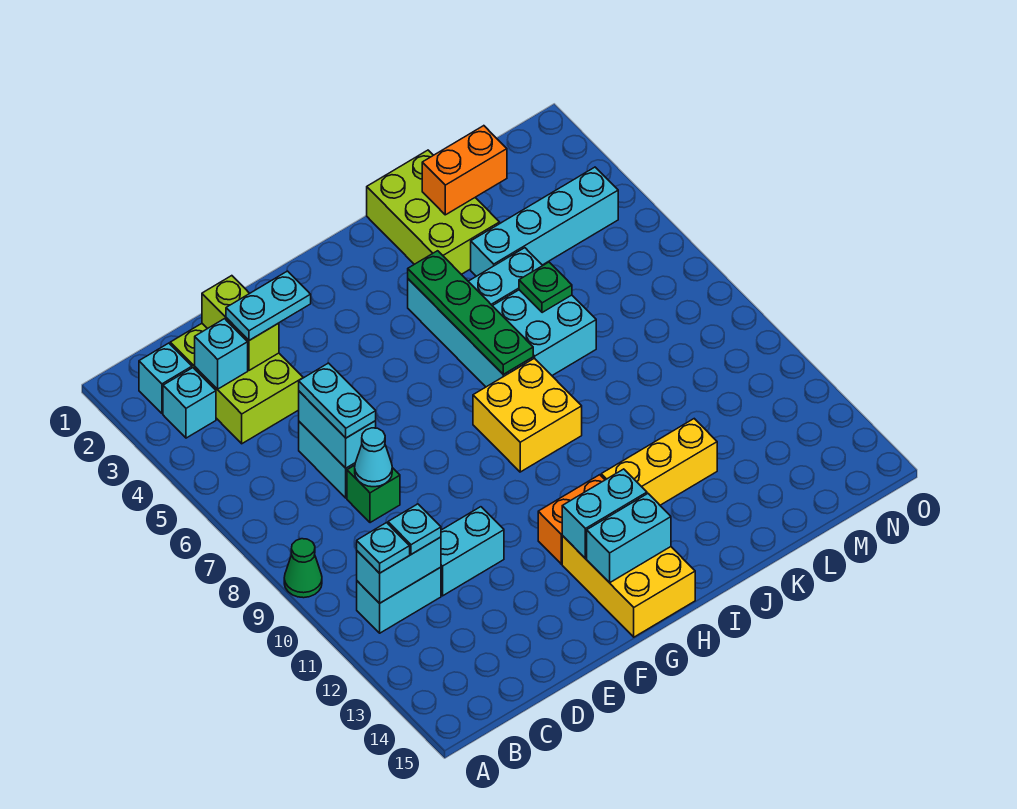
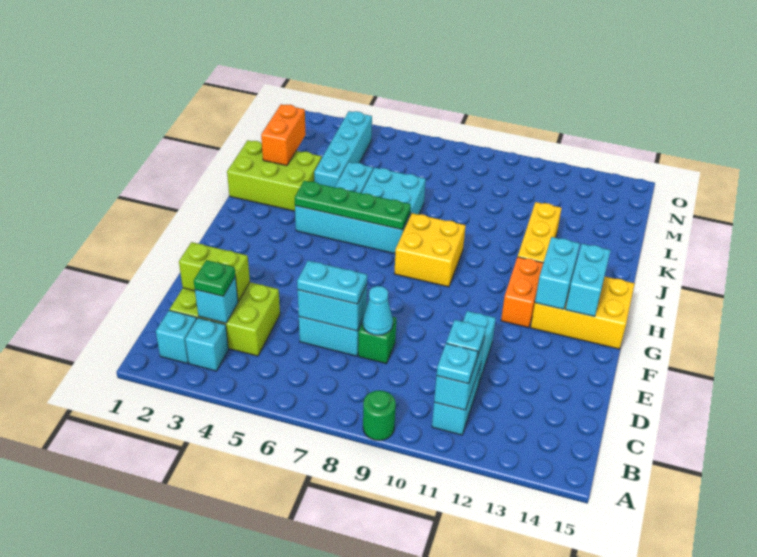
green cone A9 level 1 -> green round brick A9 level 1
cyan plate D3:E3 level 3 -> none
green plate K6 level 2 -> green plate C3 level 3

